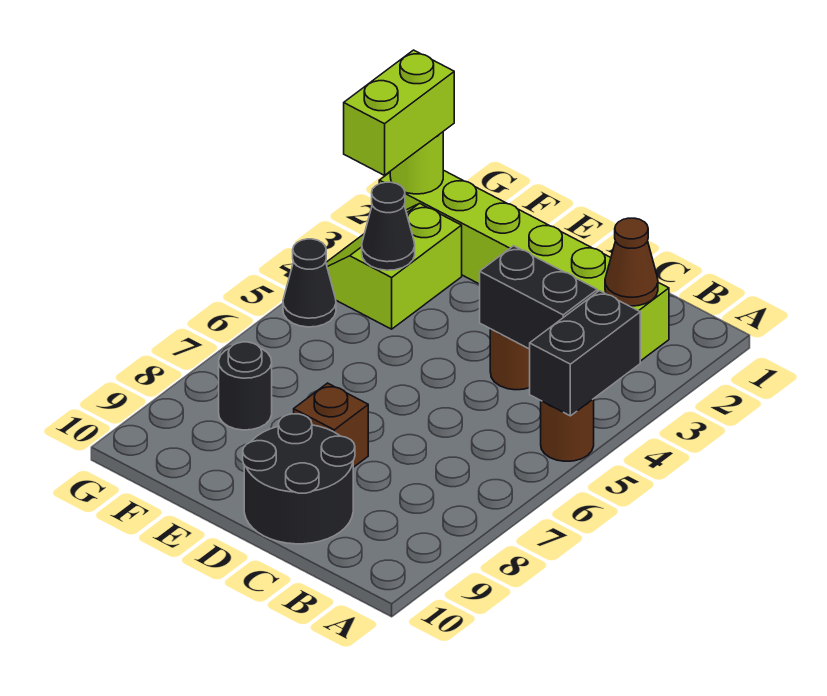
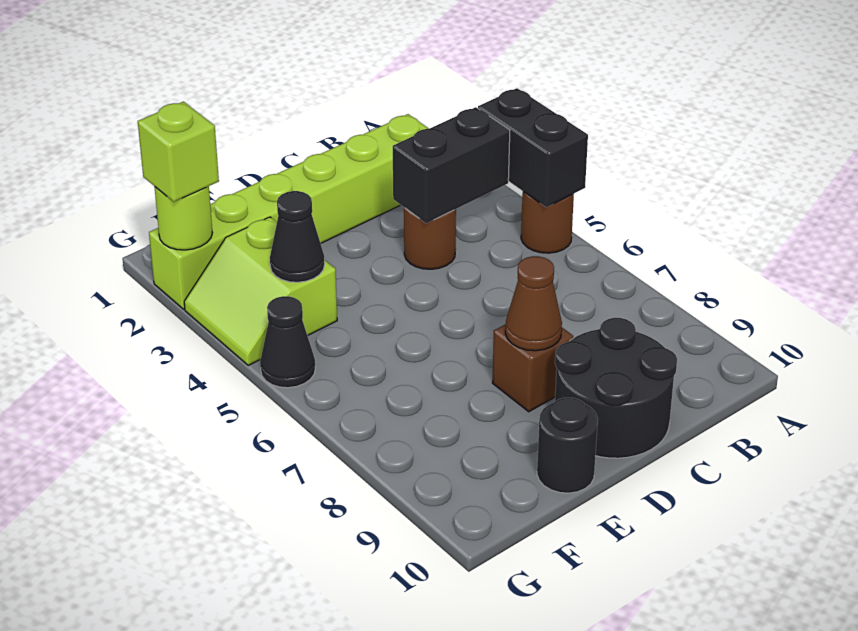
brown cone B2 level 2 -> brown cone D8 level 2
black round brick F8 level 1 -> black round brick E10 level 1
lime brick G2:G3 level 3 -> lime brick G2 level 3

